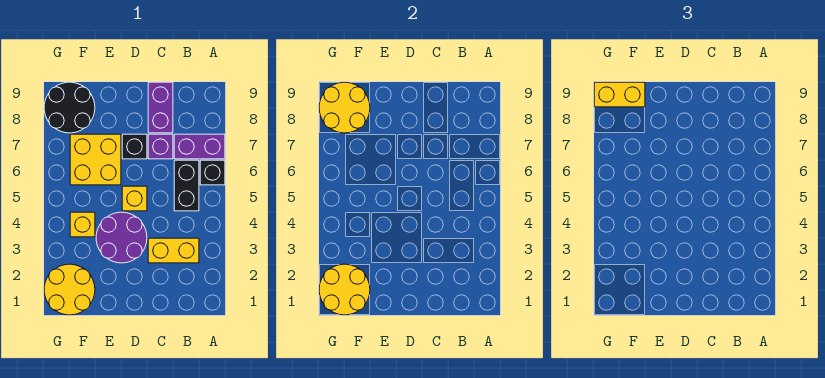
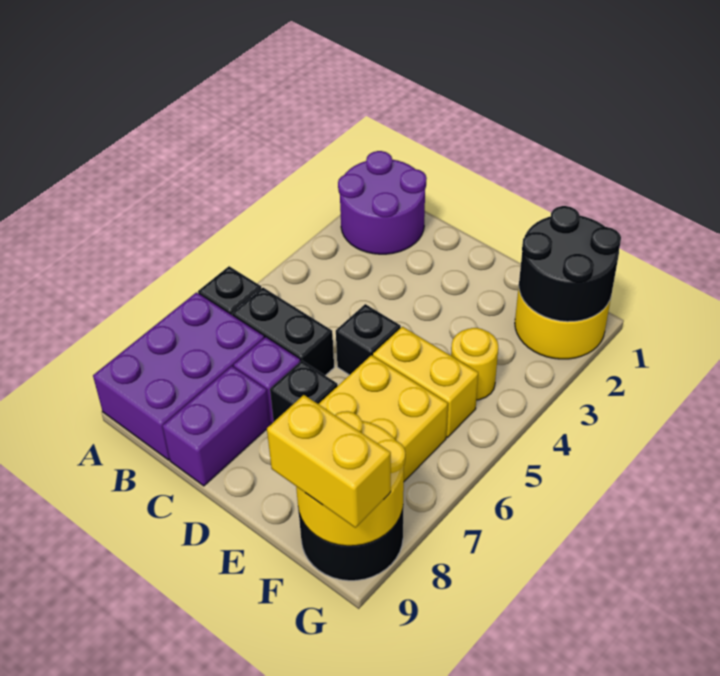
purple brick A7:B7 level 1 -> purple brick A7:B9 level 1
yellow brick B3:C3 level 1 -> yellow brick E5:F5 level 1
black brick B5:B6 level 1 -> black brick B6:C6 level 1
purple round brick D3:E4 level 1 -> purple round brick A1:B2 level 1
yellow brick D5 level 1 -> black brick D5 level 1
yellow round brick F1:G2 level 2 -> black round brick F1:G2 level 2
yellow brick F4 level 1 -> yellow round brick F4 level 1

